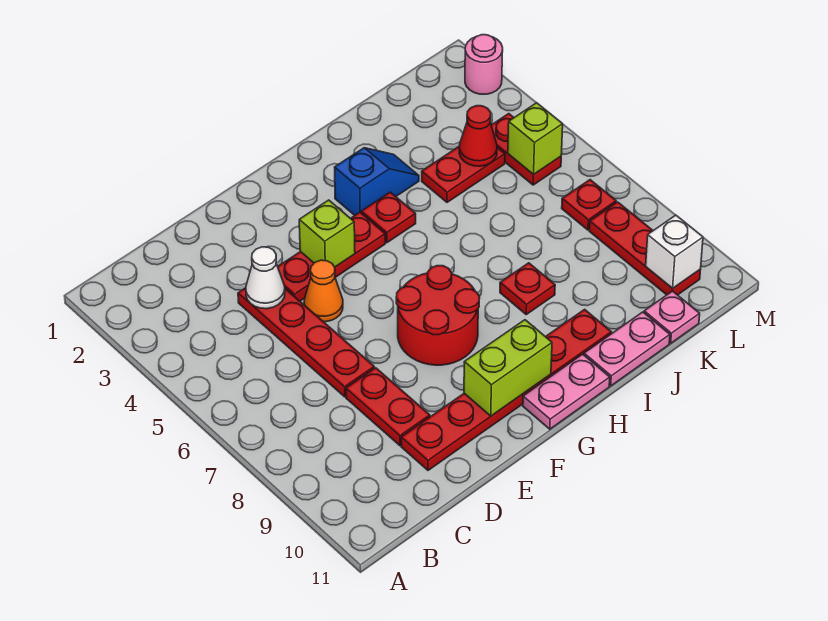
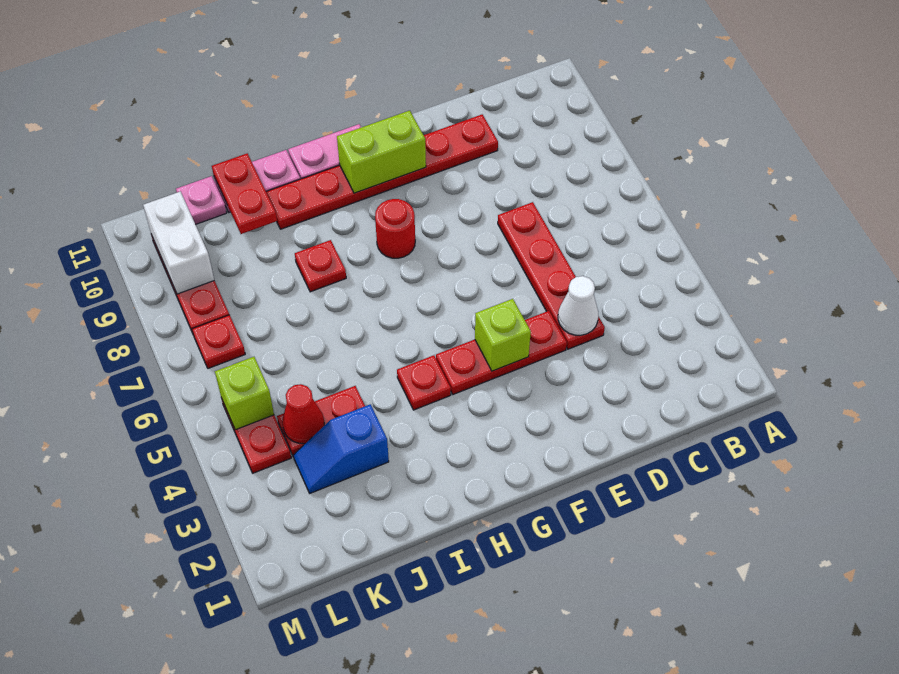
red plate D8:D9 level 1 -> red plate J10:J11 level 2
orange cone E5 level 1 -> none
red round brick F7:G8 level 1 -> red round brick G8 level 1
blue slope H3:I3 level 1 top H -> blue slope J3:K3 level 1 top J
white brick L10 level 2 -> white brick L9:L10 level 2
pink round brick M2 level 1 -> none

